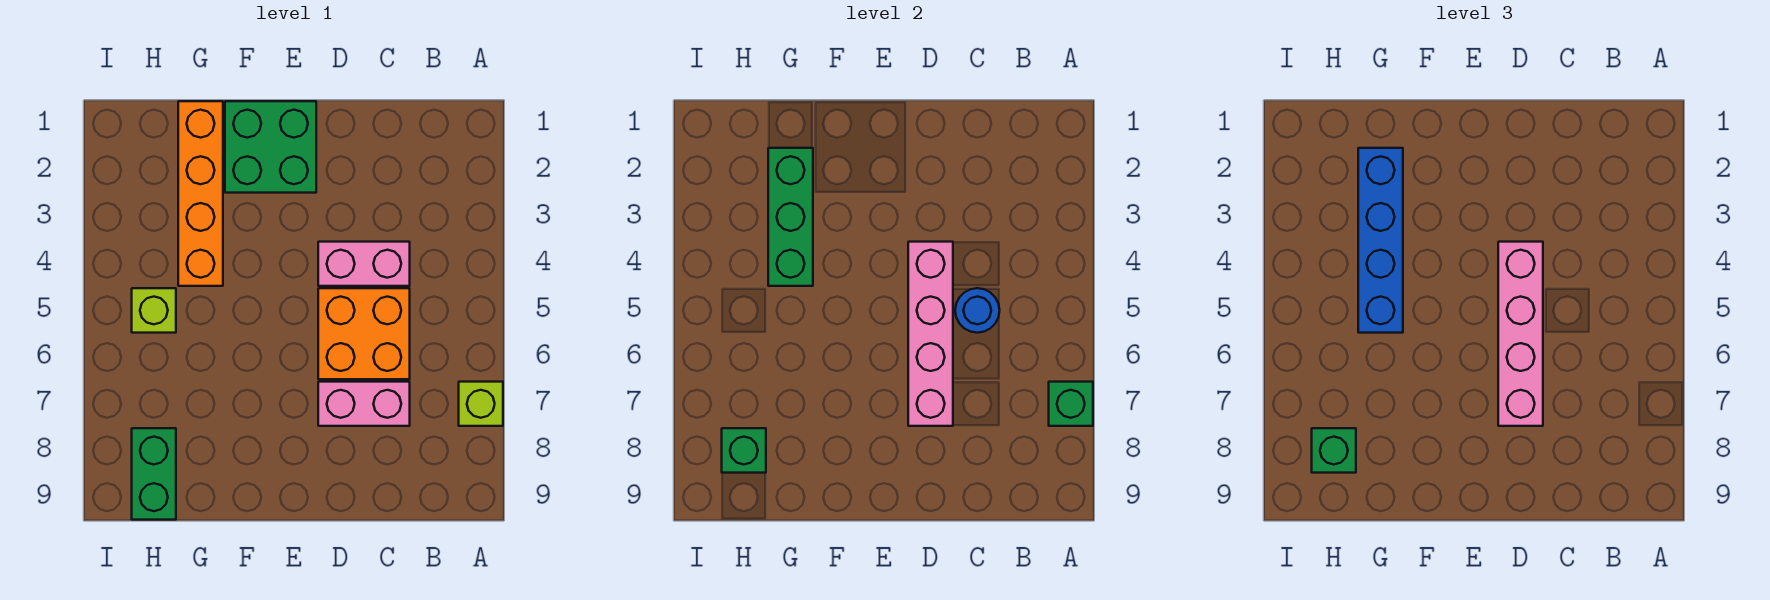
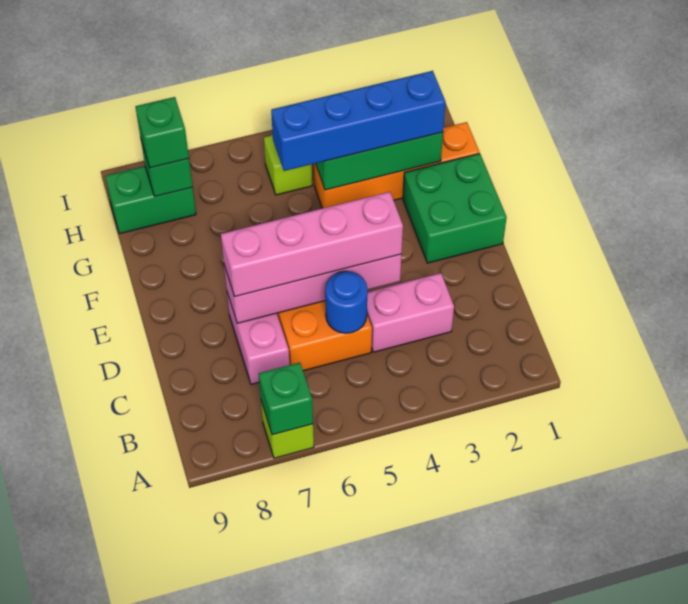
pink brick C4:D4 level 1 -> pink brick C3:C4 level 1

